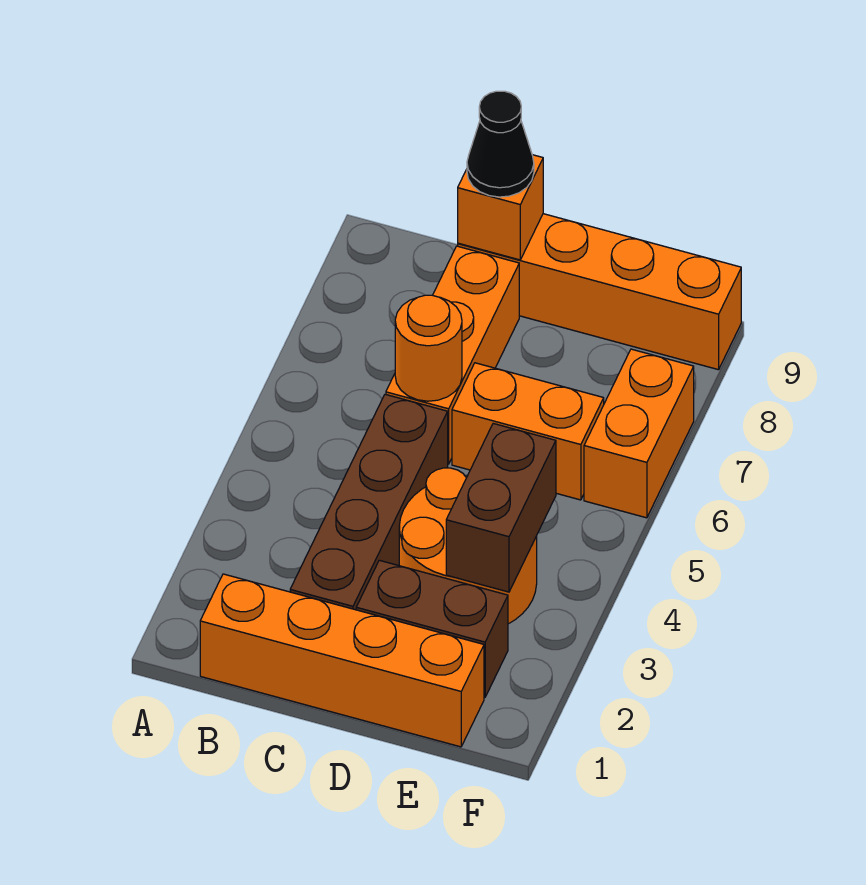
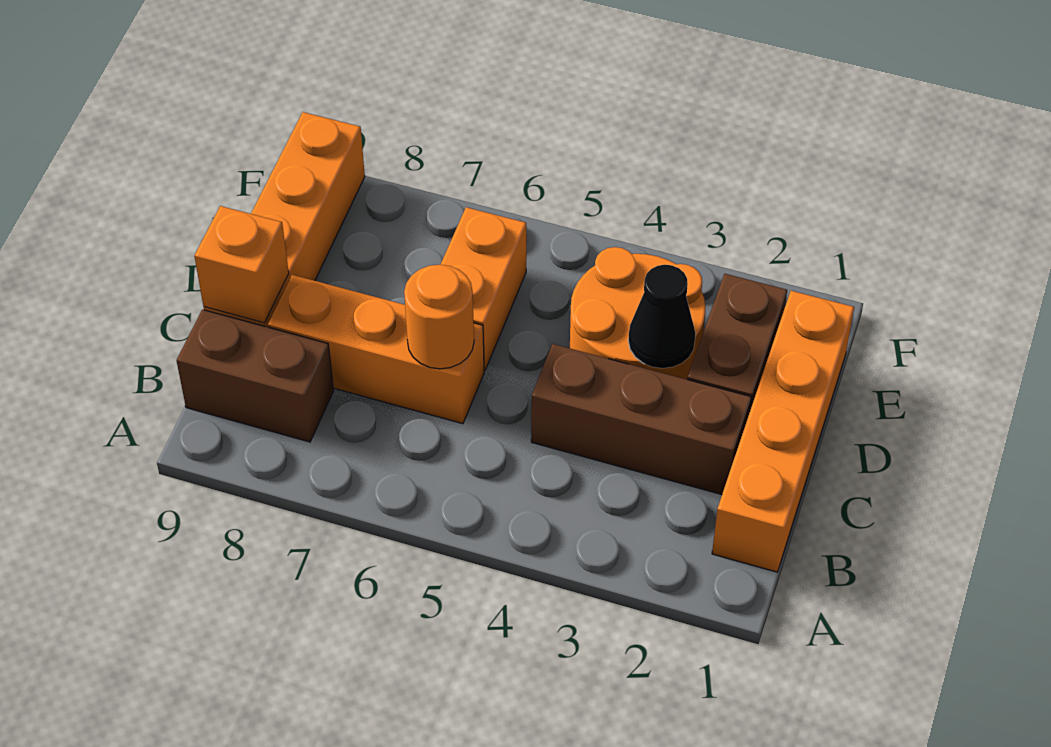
brown brick C2:C5 level 1 -> brown brick C2:C4 level 1
black cone C9 level 3 -> black cone D3 level 2
brown brick E3:E4 level 2 -> brown brick B8:B9 level 1
orange brick F6:F7 level 1 -> none

